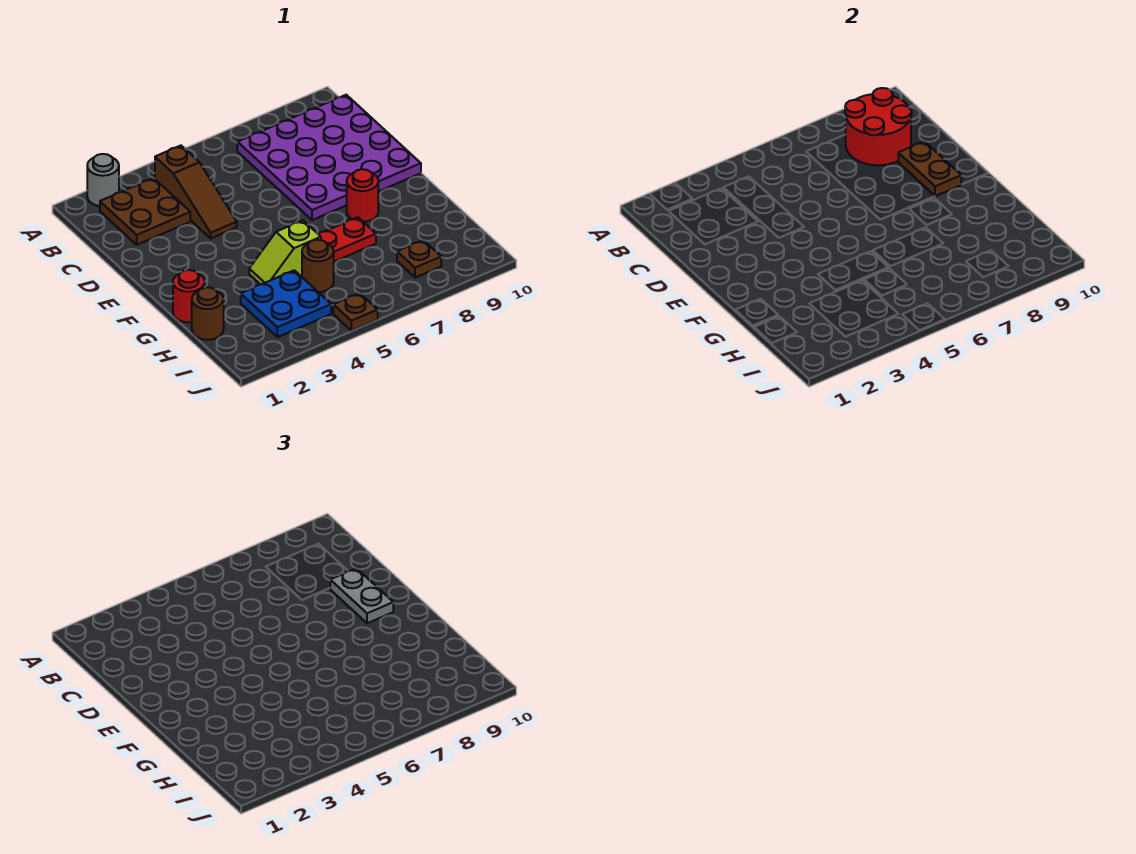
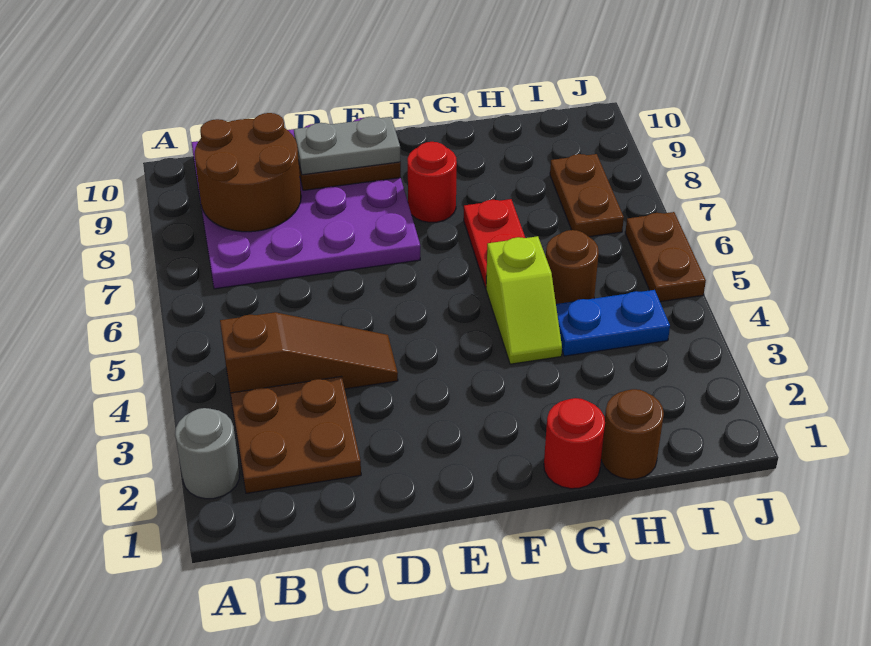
red round brick B8:C9 level 2 -> brown round brick B8:C9 level 2
blue plate H3:I4 level 1 -> blue plate H4:I4 level 1
brown plate I8 level 1 -> brown plate I7:I8 level 1
brown plate J5 level 1 -> brown plate J5:J6 level 1

